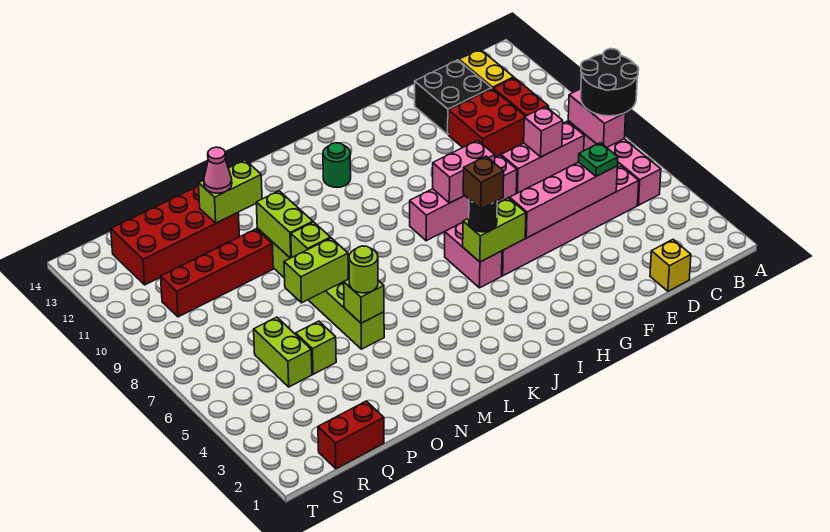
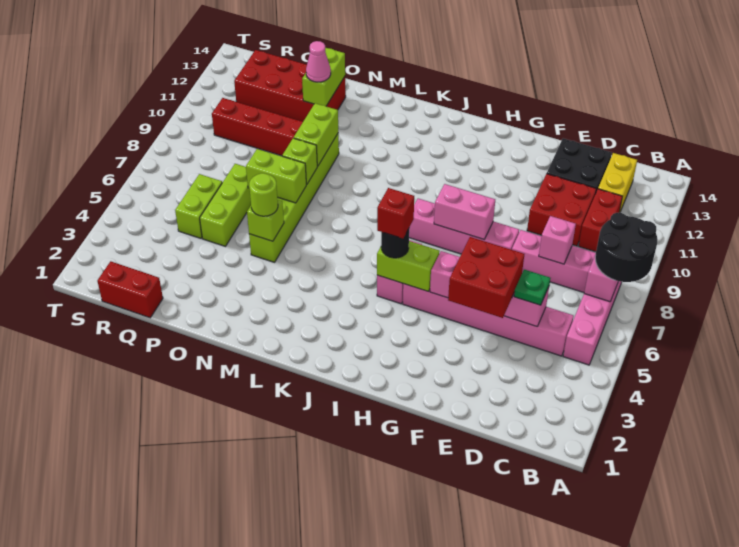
yellow brick D1 level 1 -> none
none -> red brick E4:F5 level 3
brown brick I5 level 4 -> red brick I5 level 4
green round brick J12 level 1 -> none
lime brick N12:O12 level 2 -> lime brick O12:O13 level 2
lime brick P5 level 1 -> lime brick P5:P7 level 1

